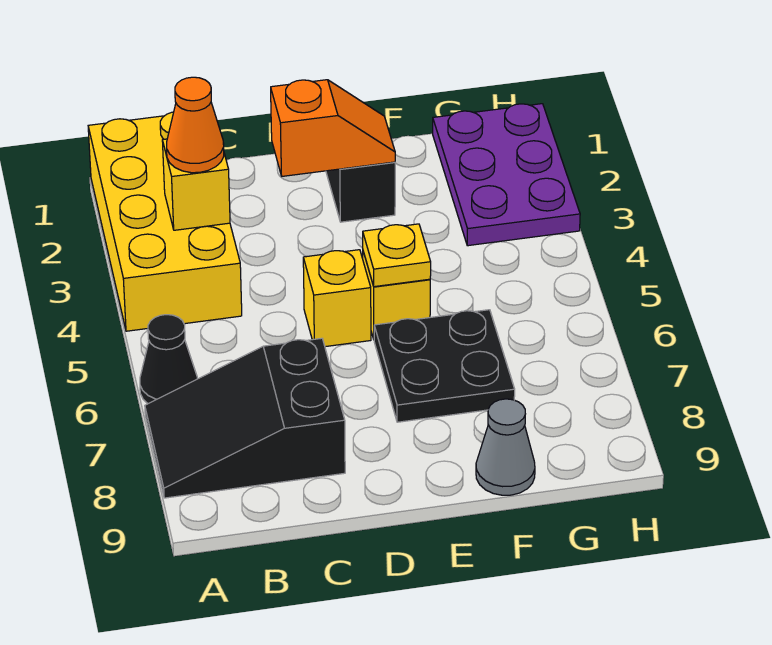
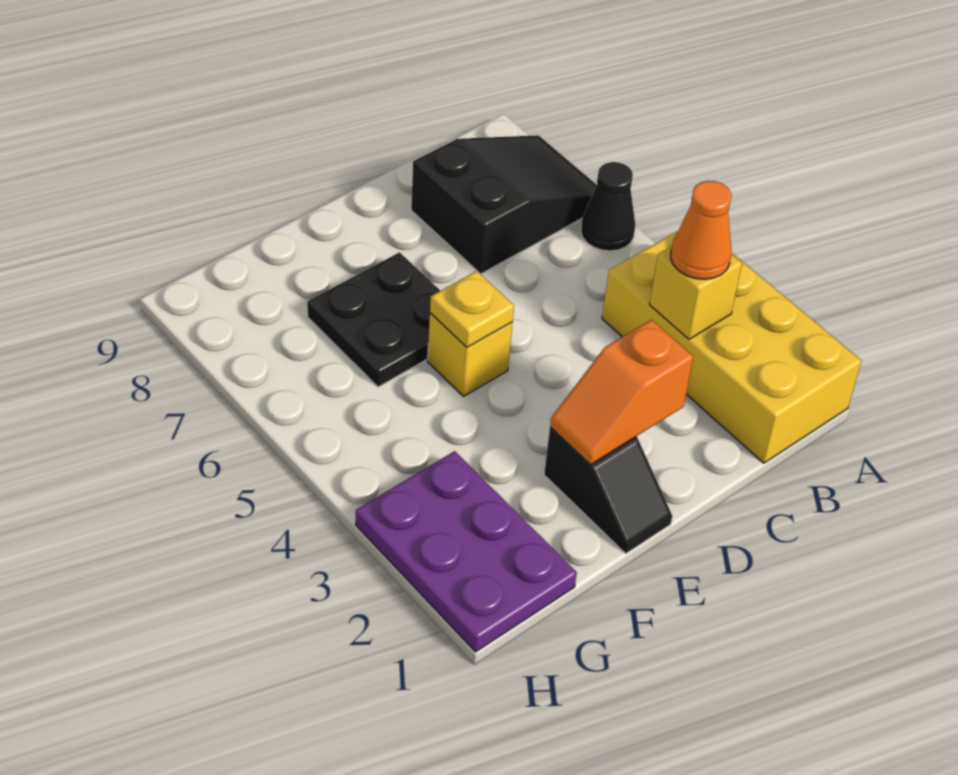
yellow brick D5 level 1 -> none
grey cone F9 level 1 -> none

